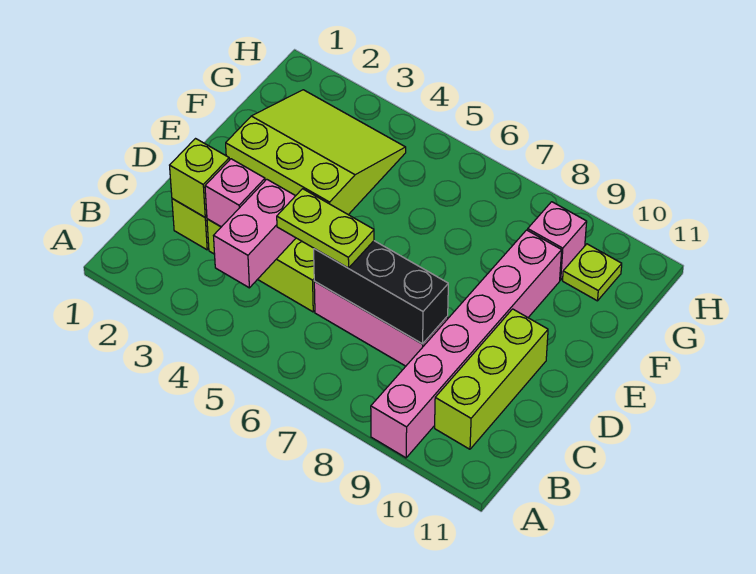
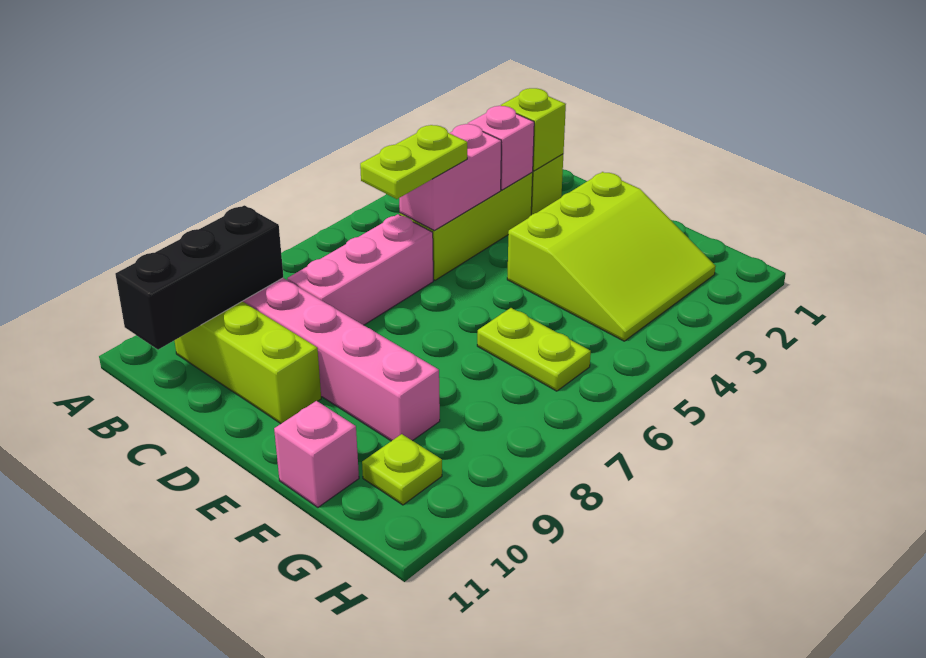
pink brick B4:C4 level 2 -> pink brick C4:C5 level 2
black brick C6:C8 level 2 -> black brick B9:B11 level 2
none -> lime plate F6:G6 level 1
pink brick G9 level 1 -> pink brick F11 level 1

